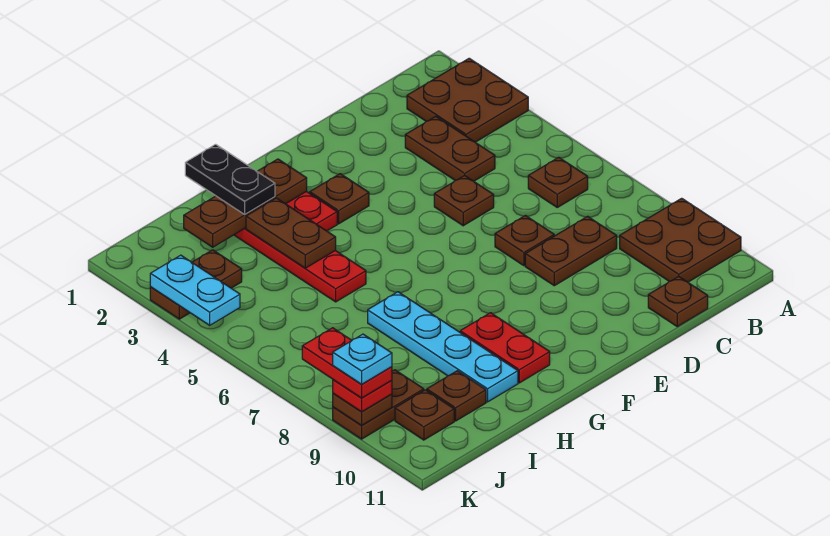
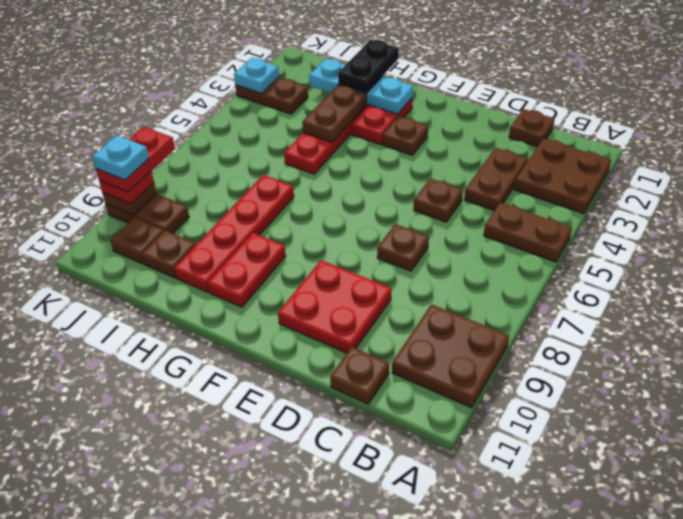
brown plate B6 level 1 -> brown plate C1 level 1
brown plate C8:D8 level 1 -> brown plate A5:B5 level 1
none -> red plate D9:E10 level 1
brown plate G2:I2 level 2 -> cyan plate G2:I2 level 2
cyan plate H7:H10 level 1 -> red plate H7:H10 level 1
cyan plate K3:K4 level 2 -> cyan plate K3 level 2

